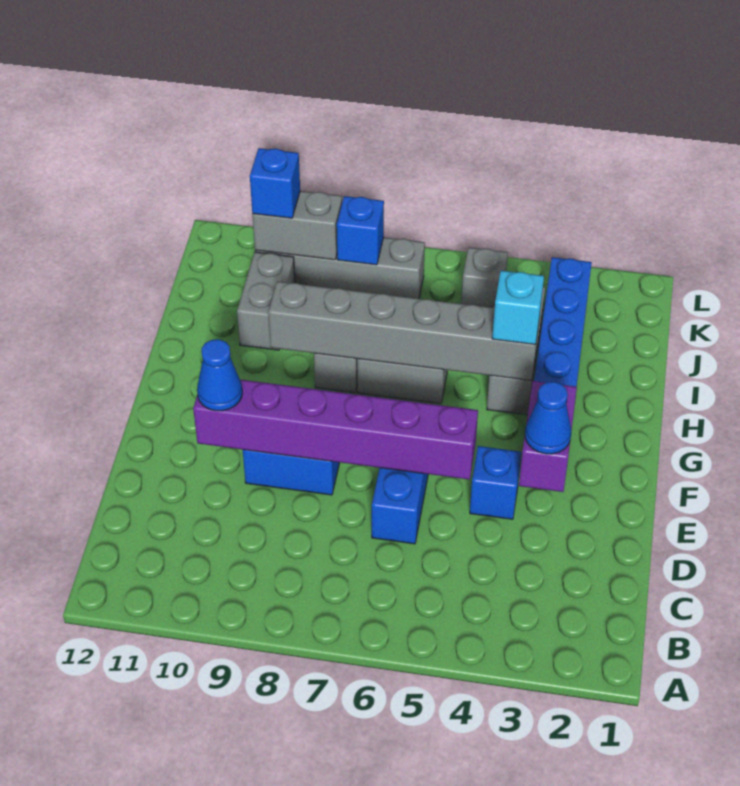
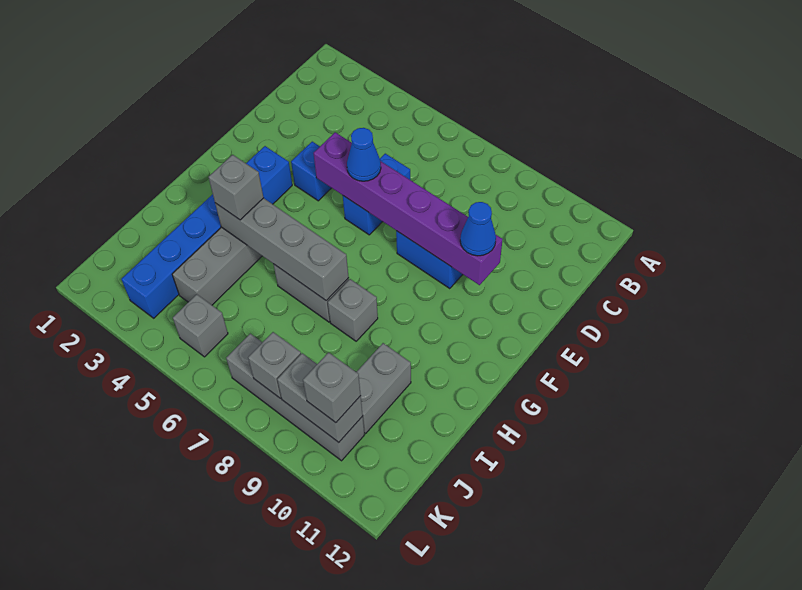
purple brick E3:F3 level 2 -> none
blue cone E3 level 3 -> blue cone E6 level 3
grey brick H4:H9 level 2 -> grey brick H4:H7 level 2
cyan brick H4 level 3 -> grey brick H4 level 3
blue brick K8 level 2 -> grey brick K8 level 2
blue brick K10 level 3 -> grey brick K10 level 3

